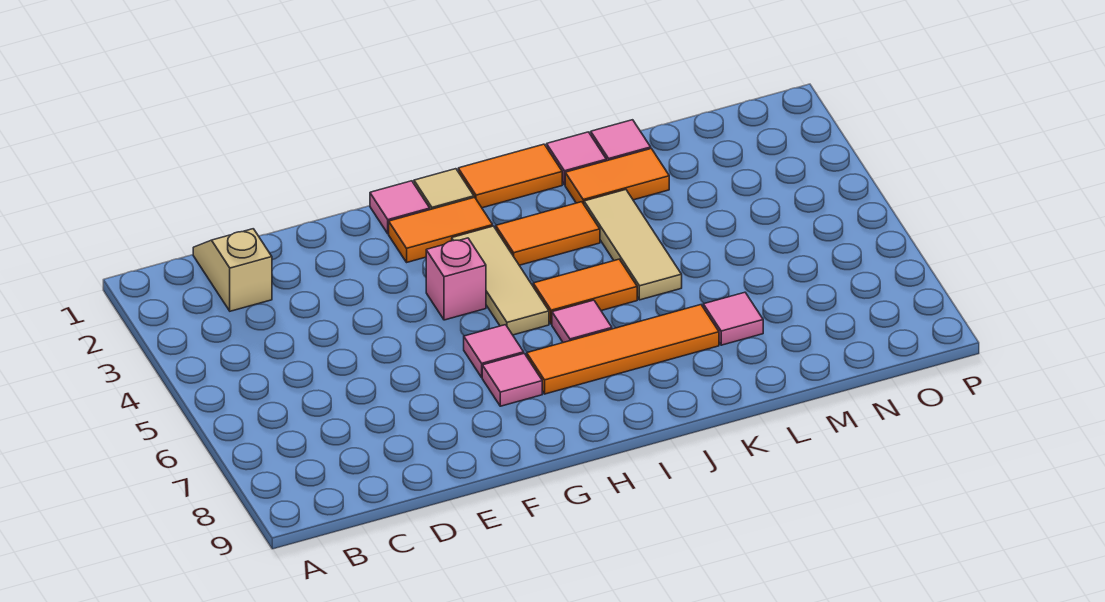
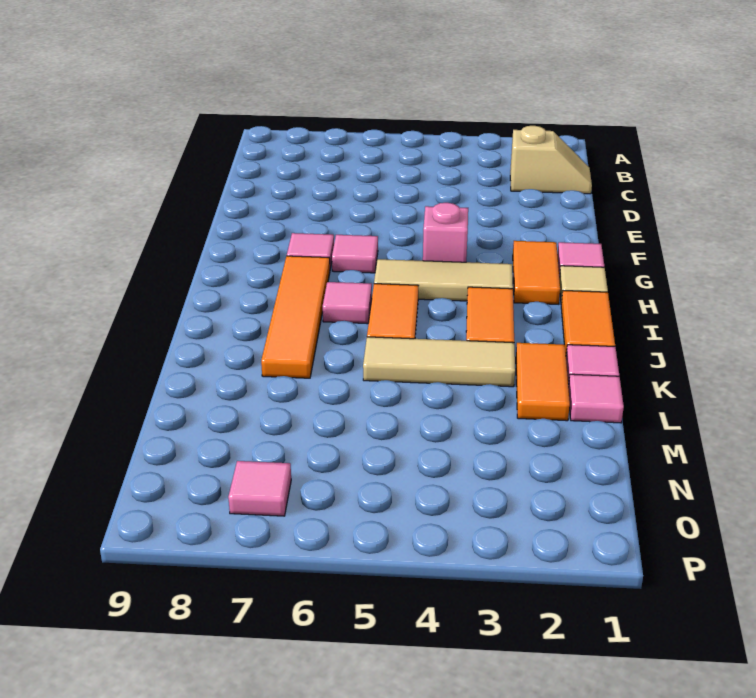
pink tile L7 level 1 -> pink tile O7 level 1

